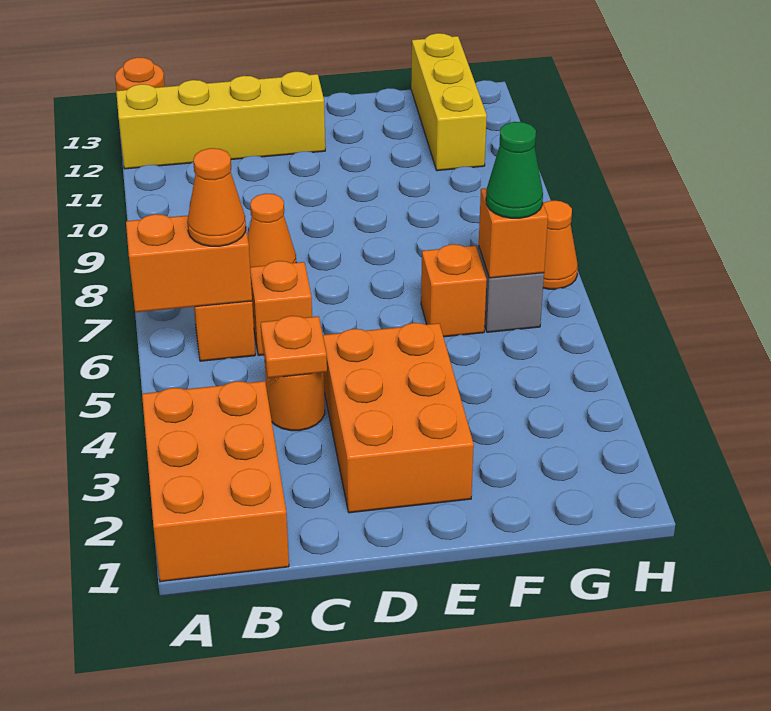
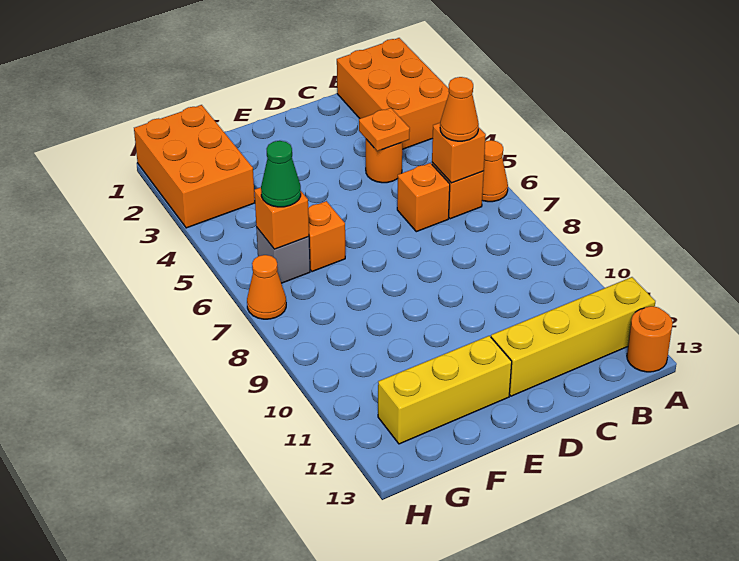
orange brick A6:B6 level 2 -> orange brick B6 level 2
orange cone C8 level 1 -> orange cone A6 level 1
orange brick D2:E4 level 1 -> orange brick G1:H3 level 1
yellow brick G11:G13 level 1 -> yellow brick E12:G12 level 1

